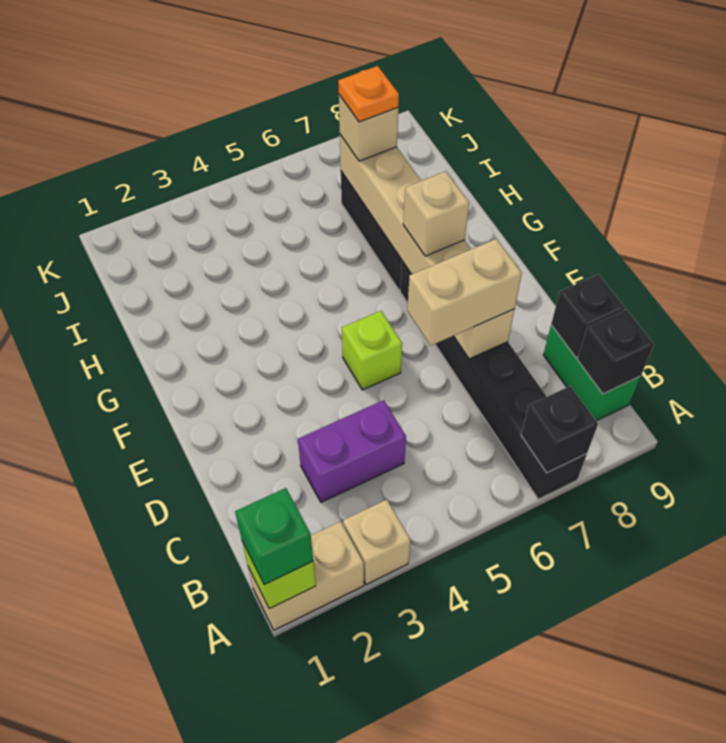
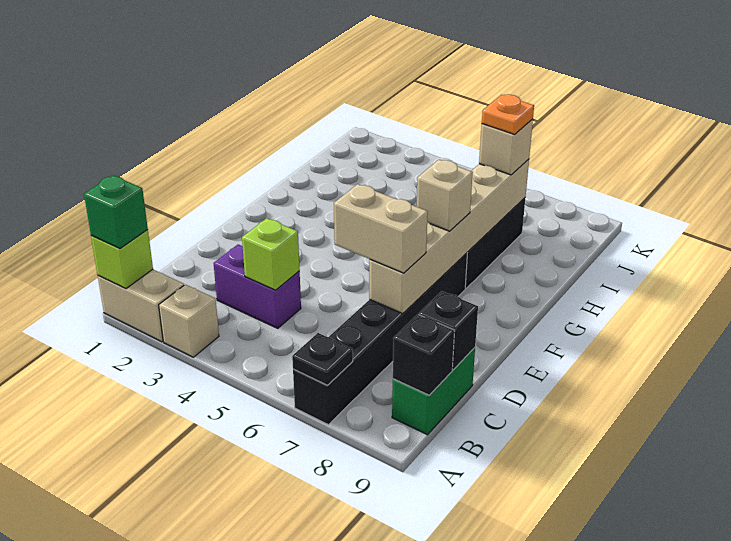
black brick A7 level 2 -> black plate A7 level 2
lime brick E5 level 1 -> lime brick C4 level 2

